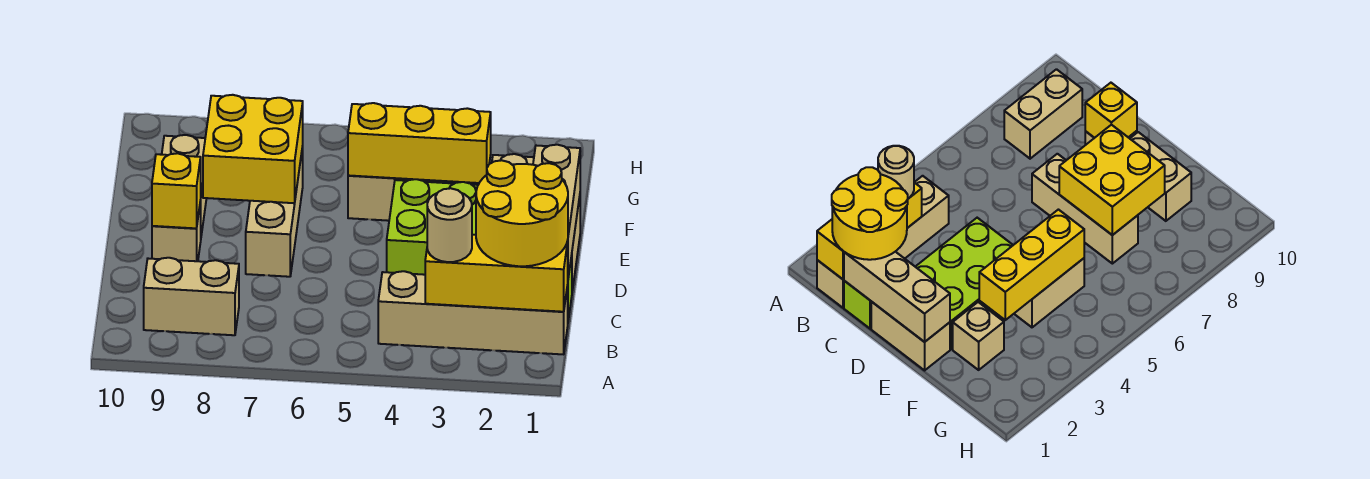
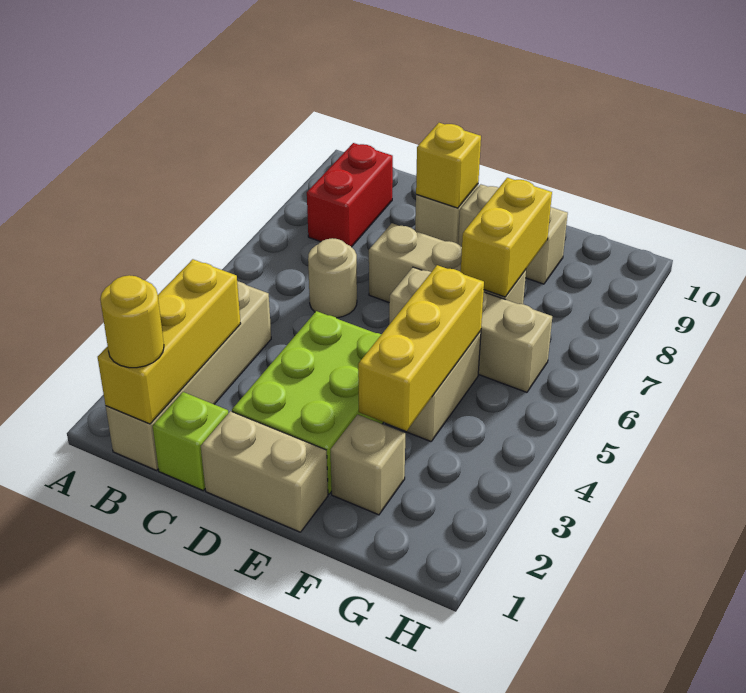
yellow round brick B1:C2 level 3 -> yellow round brick B1 level 3
tan round brick B3 level 3 -> tan round brick C6 level 1
tan brick B8:B9 level 1 -> red brick B8:B9 level 1
tan brick C1:E1 level 2 -> tan brick E6:G6 level 1
yellow brick E7:F8 level 2 -> yellow brick F7:F8 level 2

